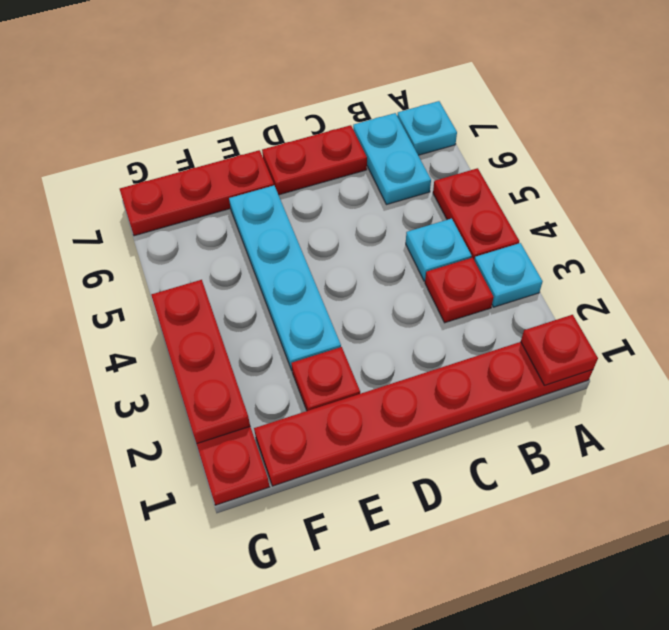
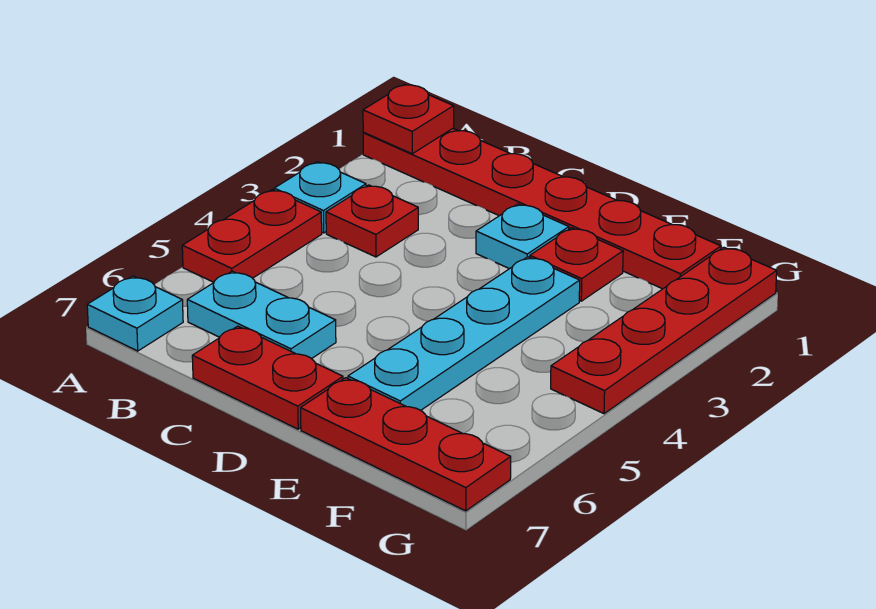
cyan plate B4 level 1 -> cyan plate D2 level 1
cyan plate B6:B7 level 1 -> cyan plate B6:C6 level 1
red plate G2:G4 level 2 -> none

